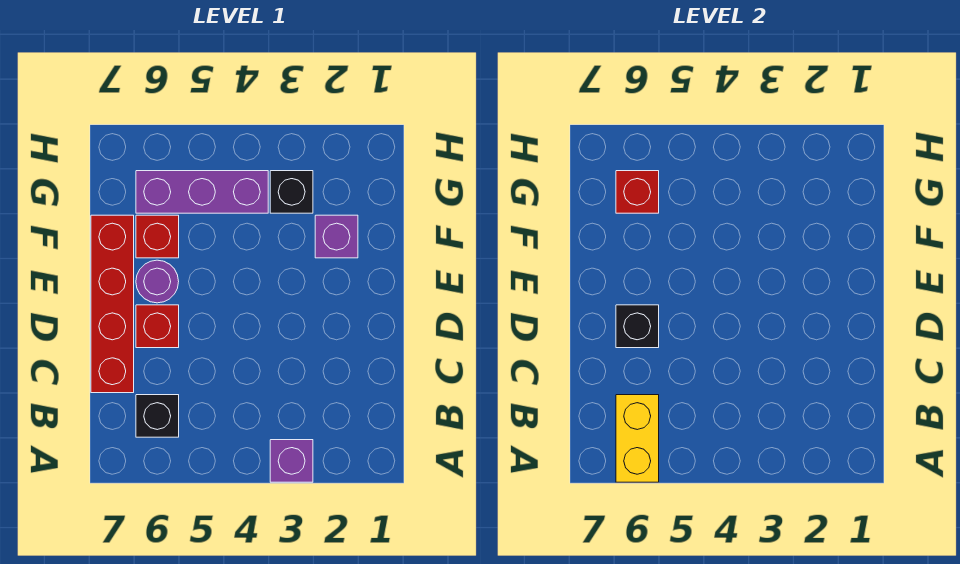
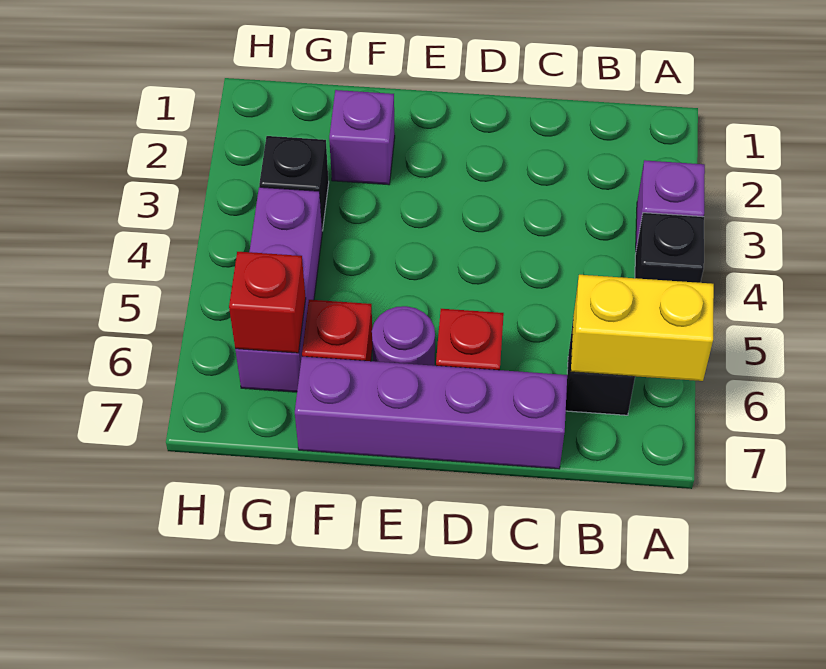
red brick C7:F7 level 1 -> purple brick C7:F7 level 1
black brick D6 level 2 -> black brick A4 level 1

